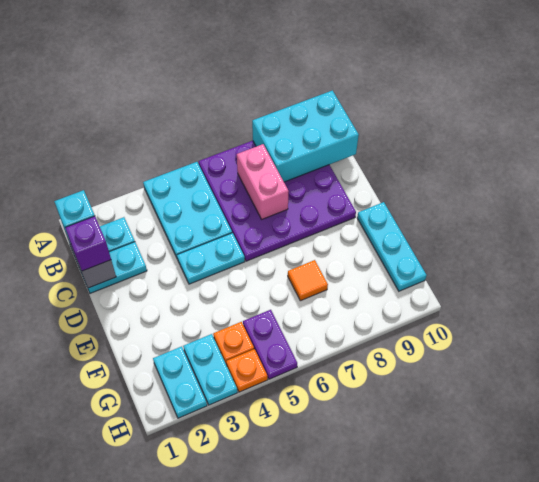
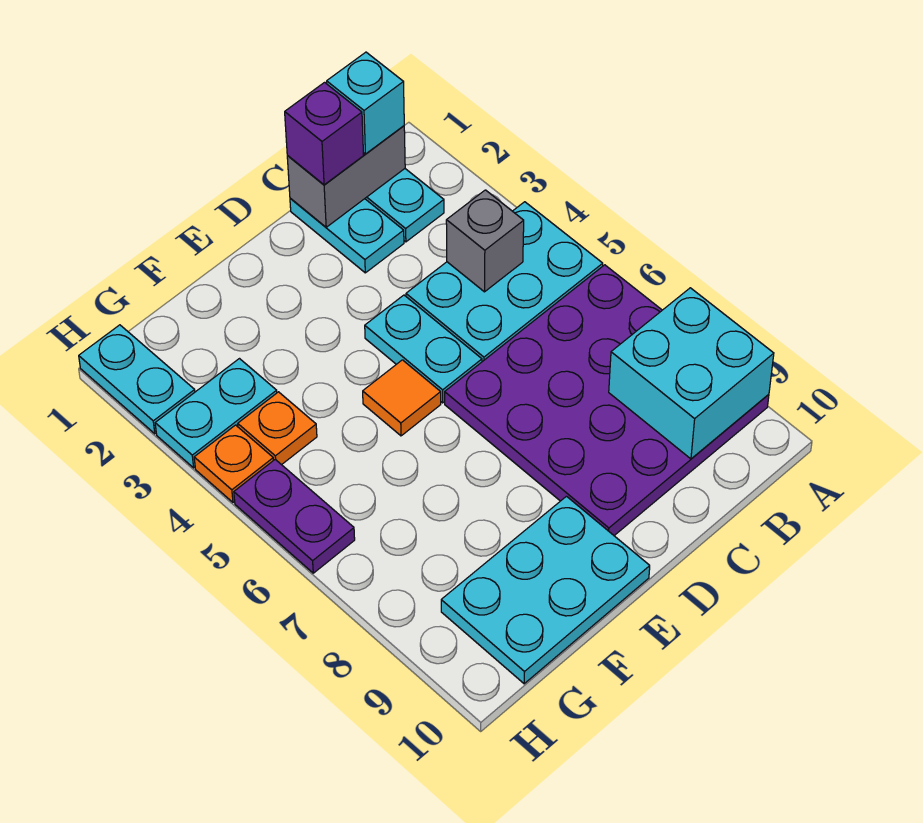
cyan brick A8:B10 level 2 -> cyan brick A8:B9 level 2
none -> grey brick B4 level 2
pink brick B7:C7 level 2 -> none
cyan plate E10:G10 level 1 -> cyan plate E9:G10 level 1
orange tile F7 level 1 -> orange tile E5 level 1
cyan plate G2:H2 level 1 -> cyan plate H1:H2 level 1
purple plate G5:H5 level 1 -> purple plate H5:H6 level 1

